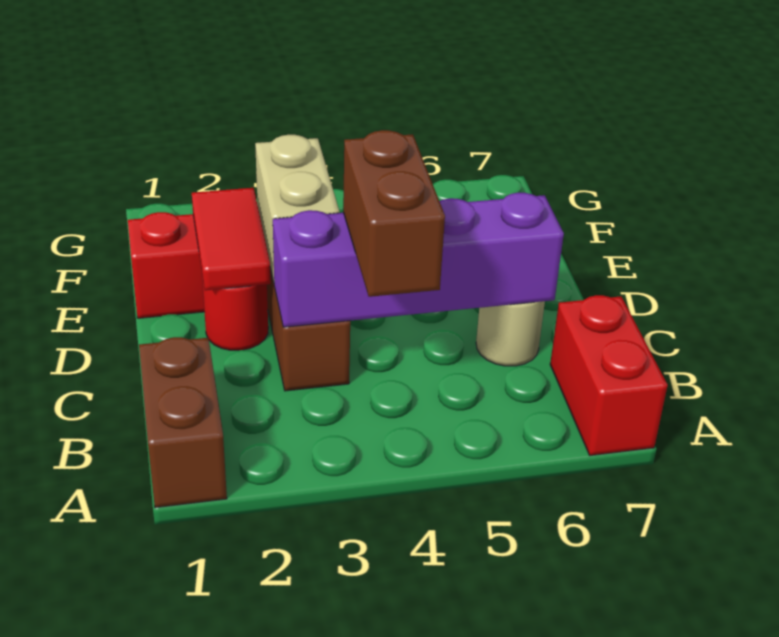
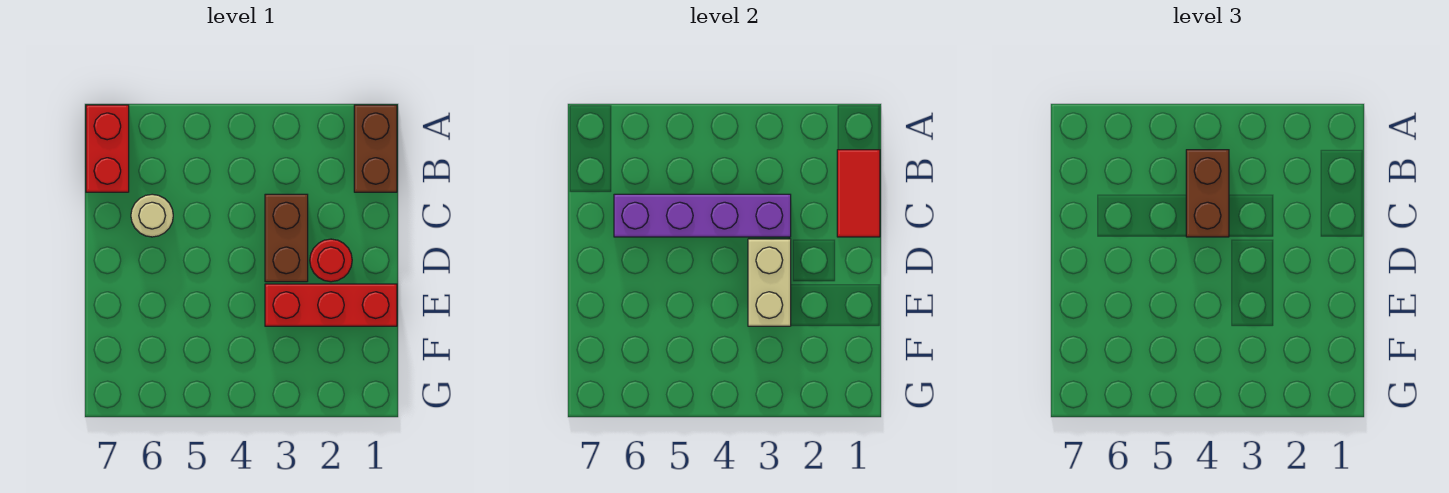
red tile D2:E2 level 2 -> red tile B1:C1 level 2

